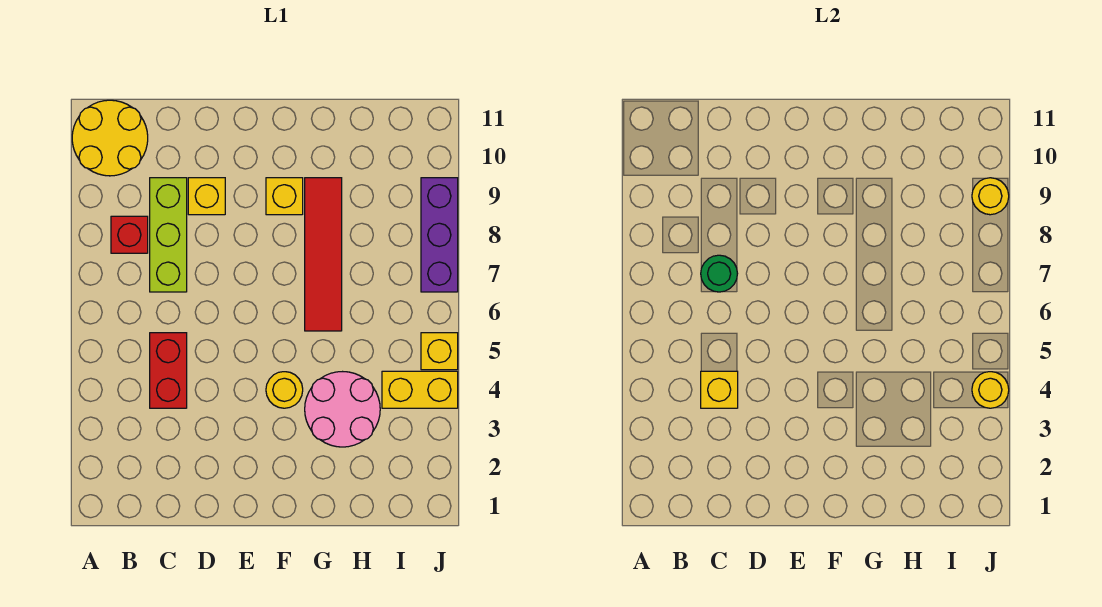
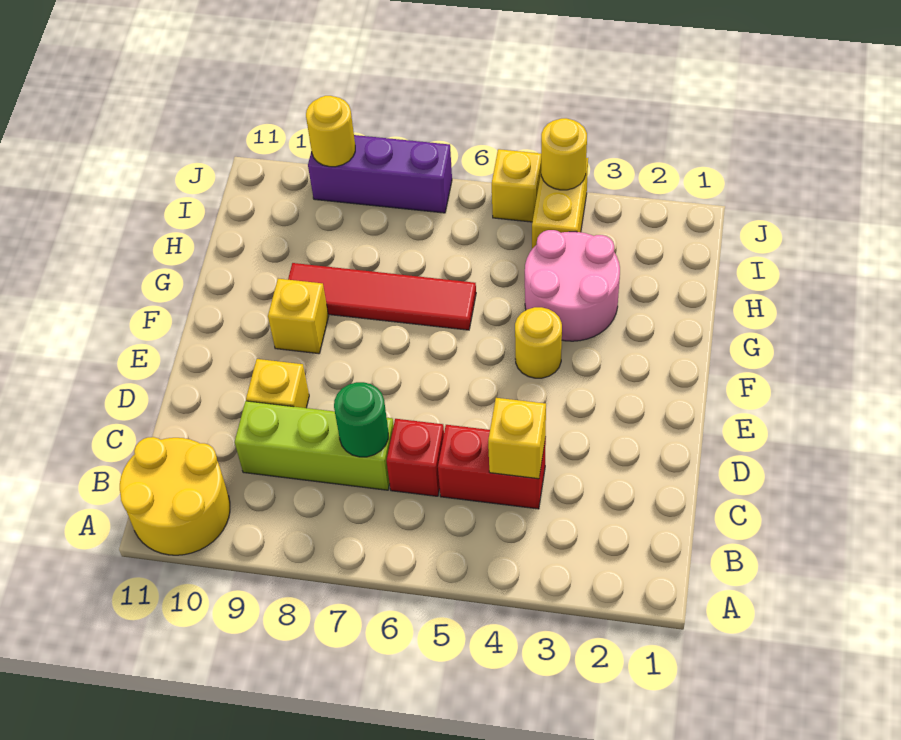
red brick B8 level 1 -> red brick C6 level 1

